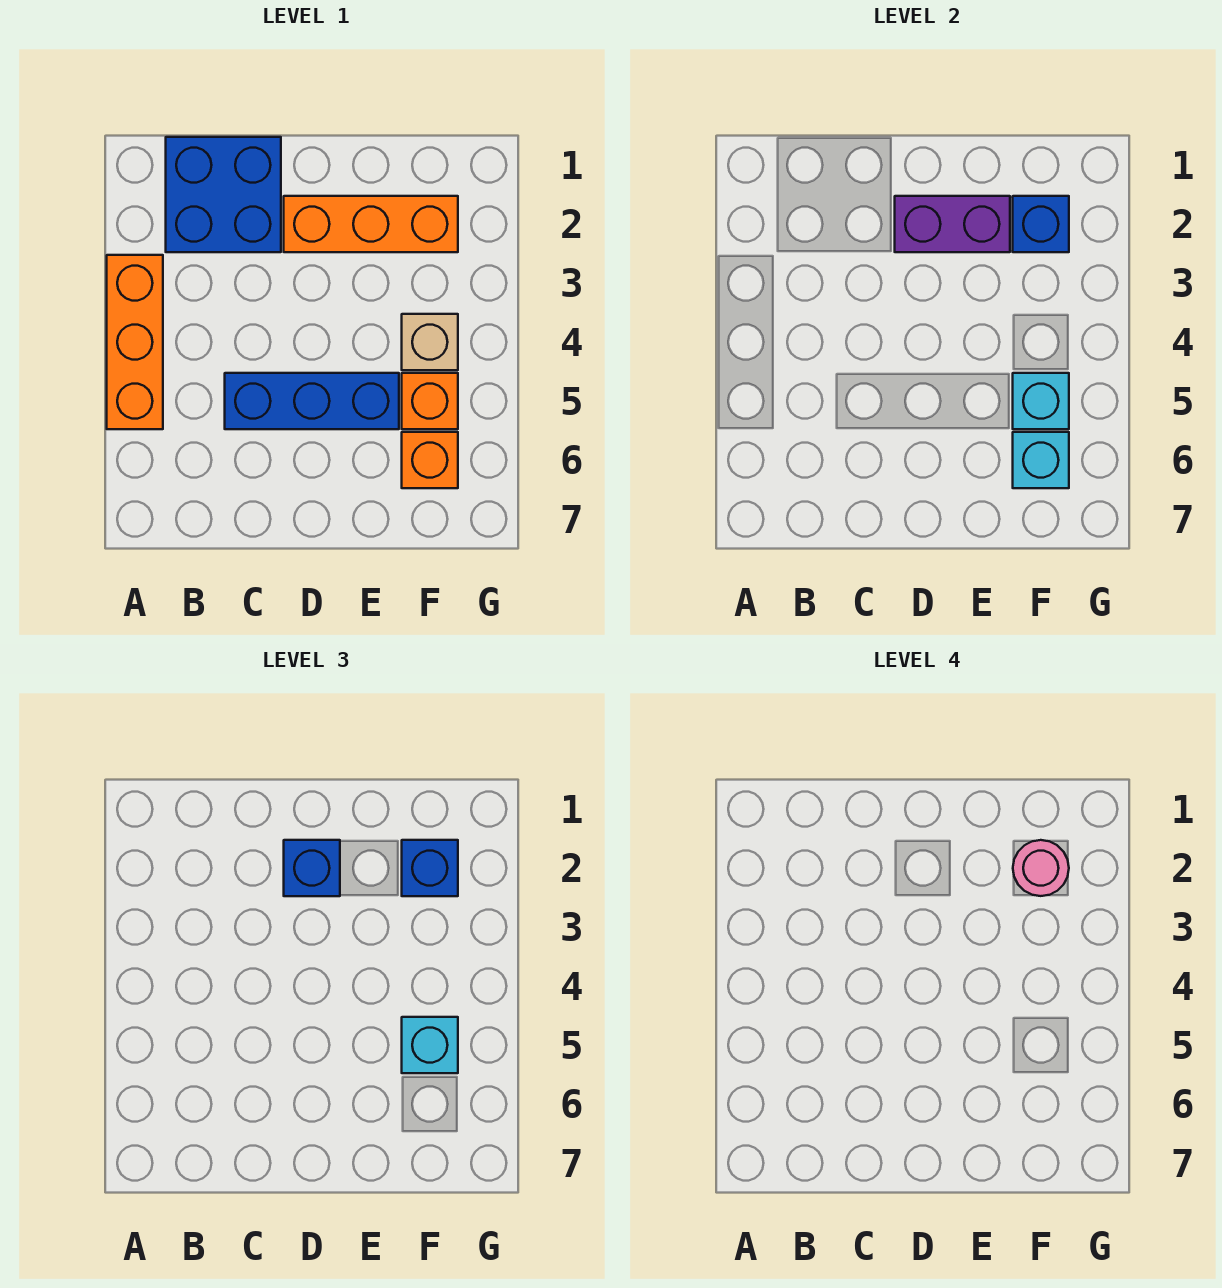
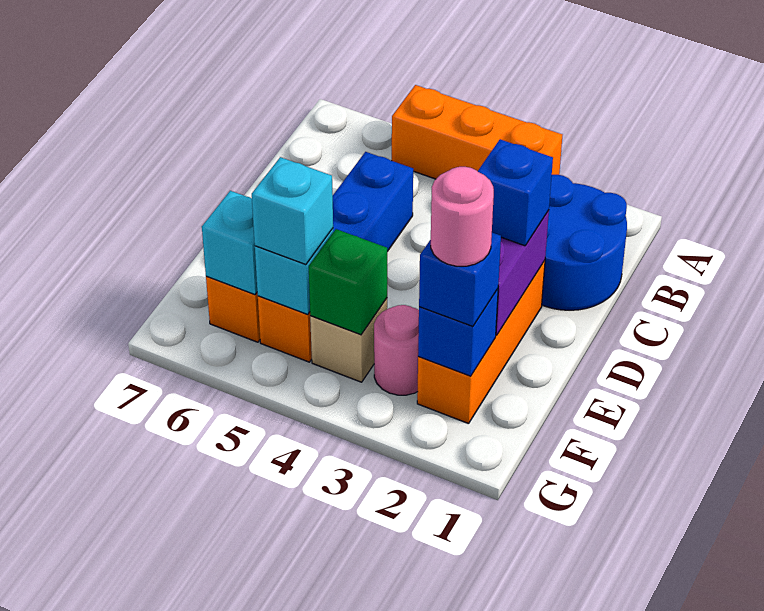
blue brick B1:C2 level 1 -> blue round brick B1:C2 level 1
none -> pink round brick F3 level 1
none -> green brick F4 level 2

